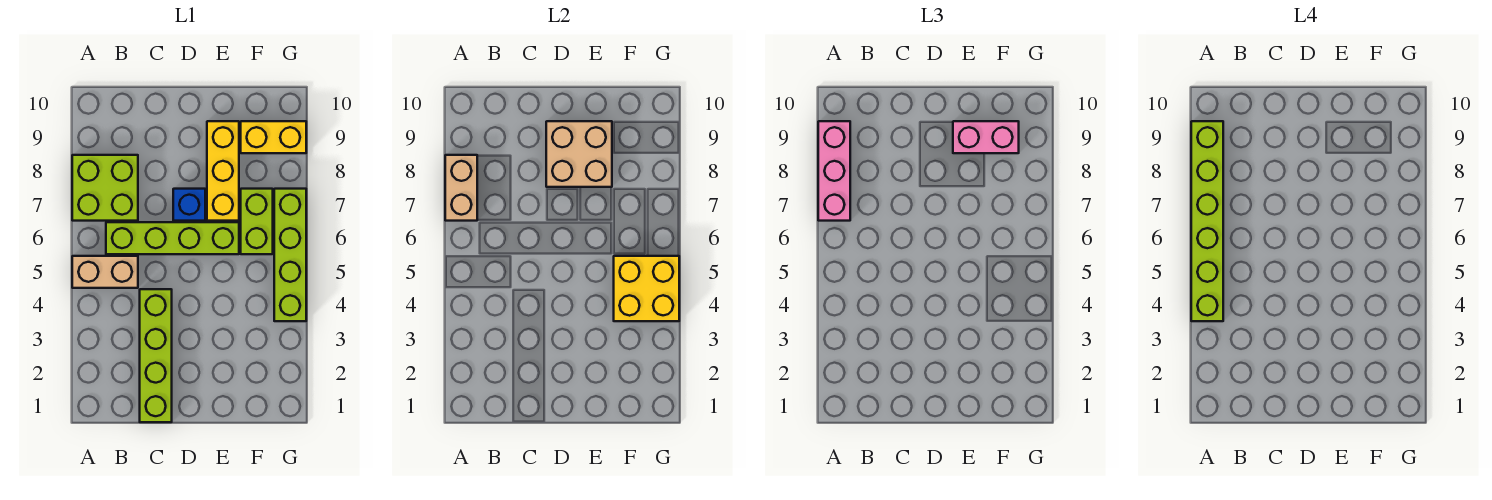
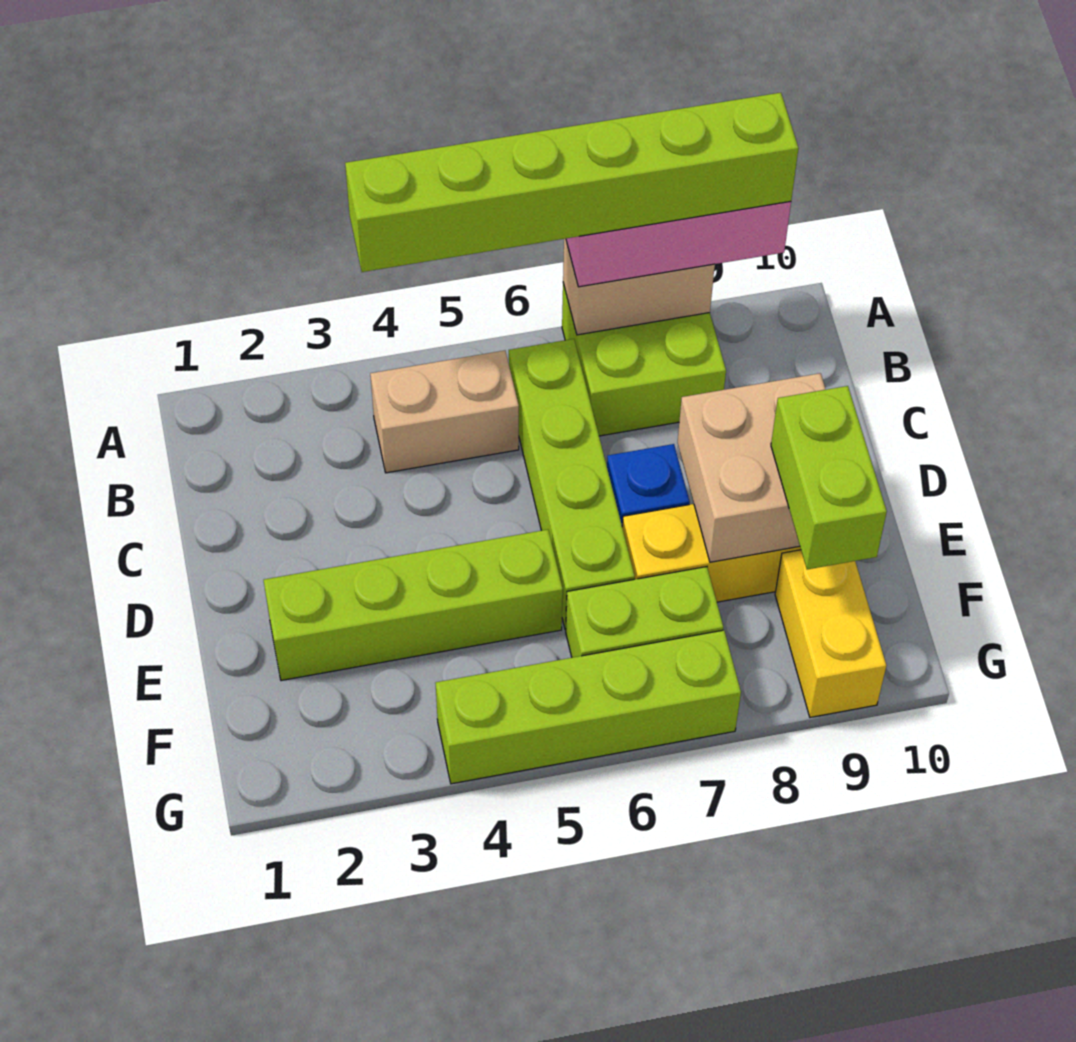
tan brick A5:B5 level 1 -> tan brick B4:B5 level 1
lime brick C1:C4 level 1 -> lime brick E2:E5 level 1
pink brick E9:F9 level 3 -> lime brick E9:F9 level 3
yellow brick F4:G5 level 2 -> none

